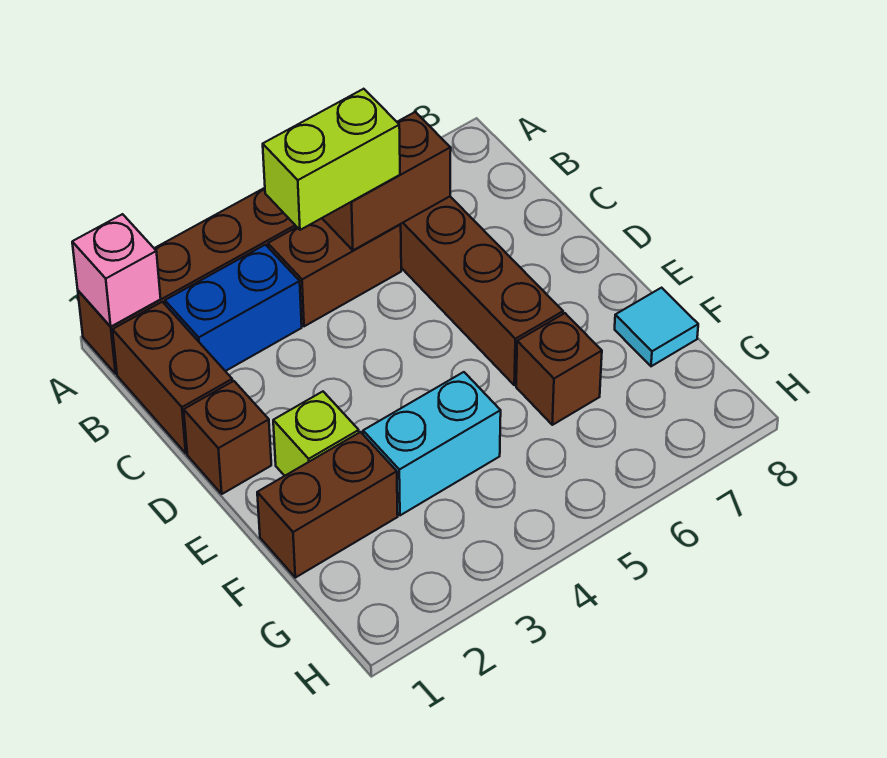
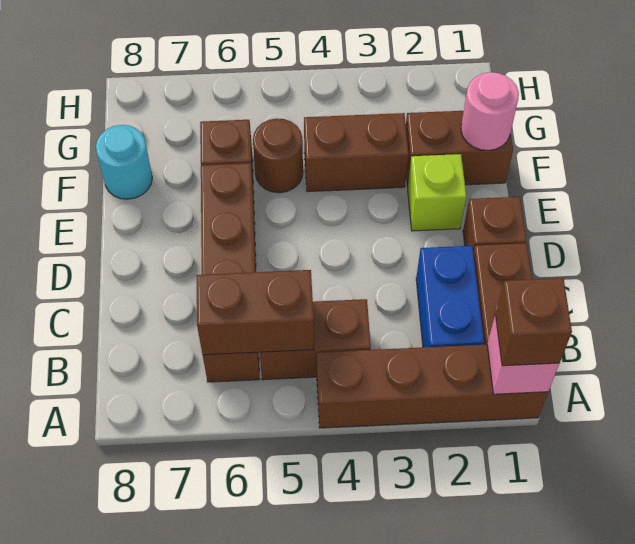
none -> brown brick A1 level 3
blue brick B2:B3 level 1 -> blue brick B2:C2 level 1
lime brick B4:B5 level 3 -> none
none -> pink round brick F1 level 2
cyan brick F3:F4 level 1 -> brown brick F3:F4 level 1
none -> brown round brick F5 level 1
cyan tile F8 level 1 -> cyan round brick F8 level 1

